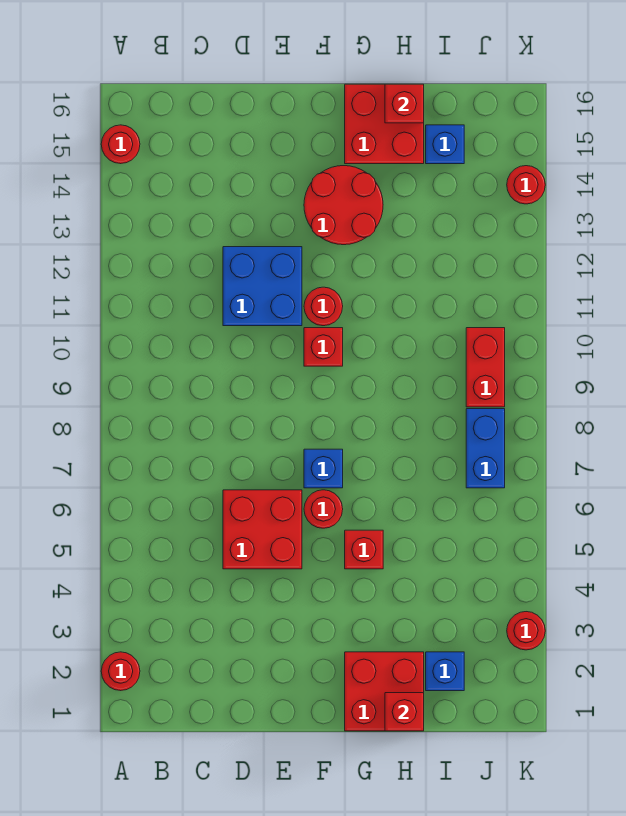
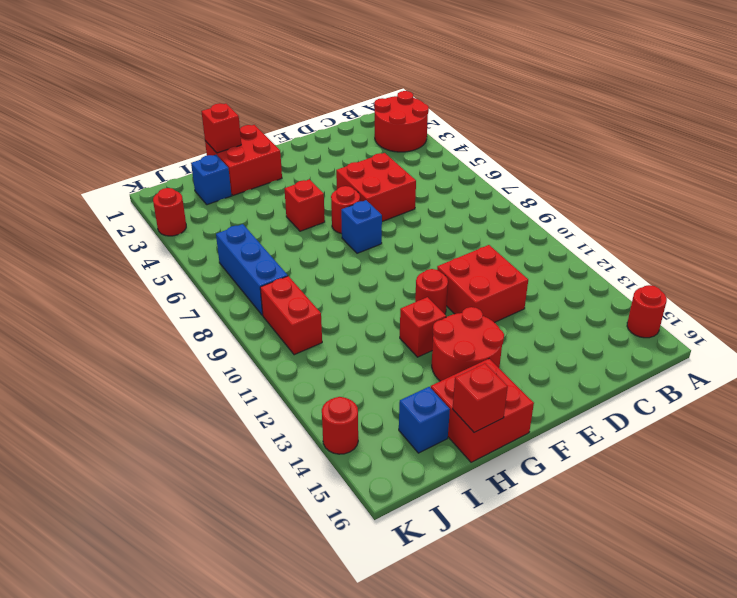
red round brick A2 level 1 -> red round brick A2:B3 level 1
blue brick D11:E12 level 1 -> red brick D11:E12 level 1
red brick F10 level 1 -> red brick G12 level 1
blue brick J7:J8 level 1 -> blue brick J6:J8 level 1

